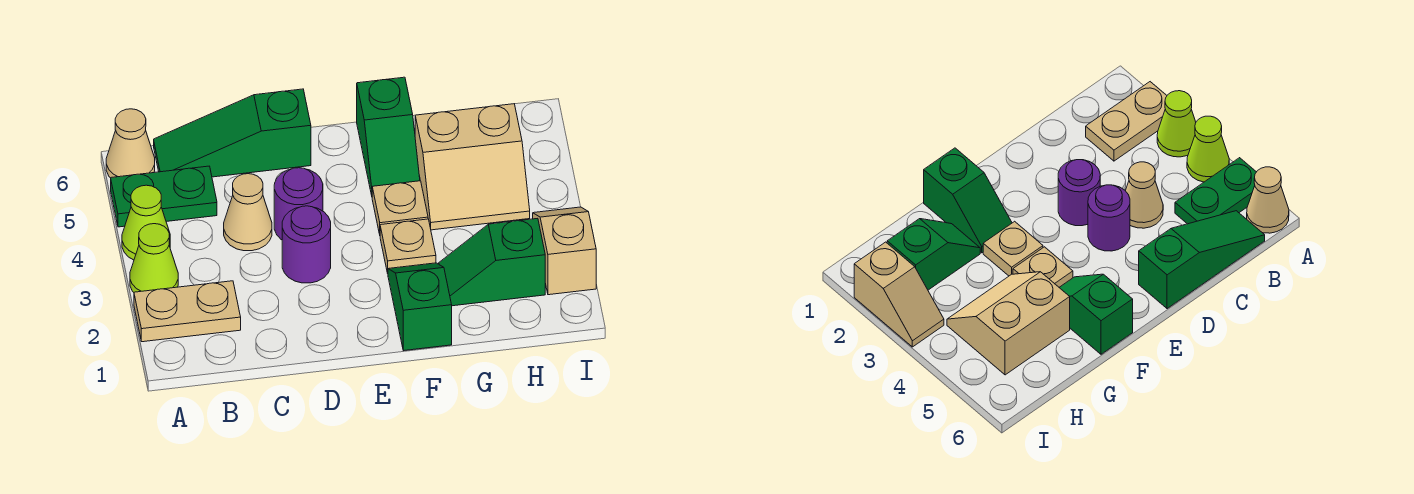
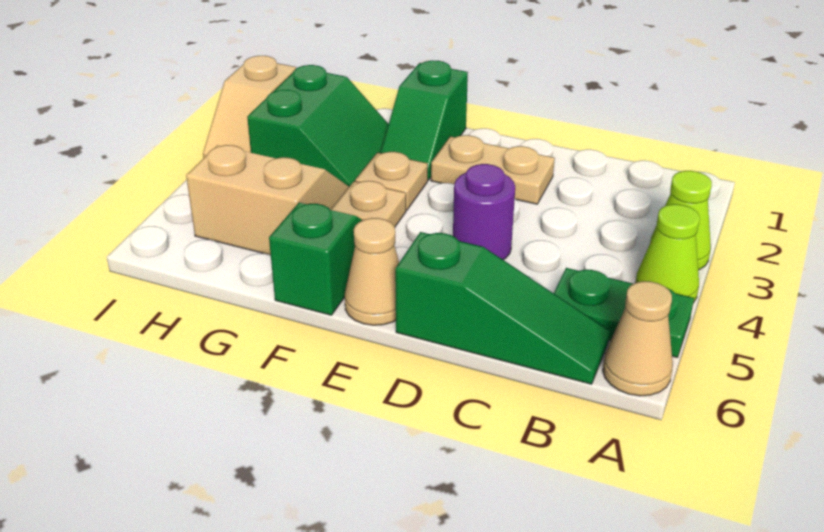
tan plate A2:B2 level 1 -> tan plate D2:E2 level 1
tan cone C4 level 1 -> tan cone E6 level 1
purple round brick D3 level 1 -> none
green slope G2:H2 level 1 top H -> green slope G2:H3 level 1 top H

